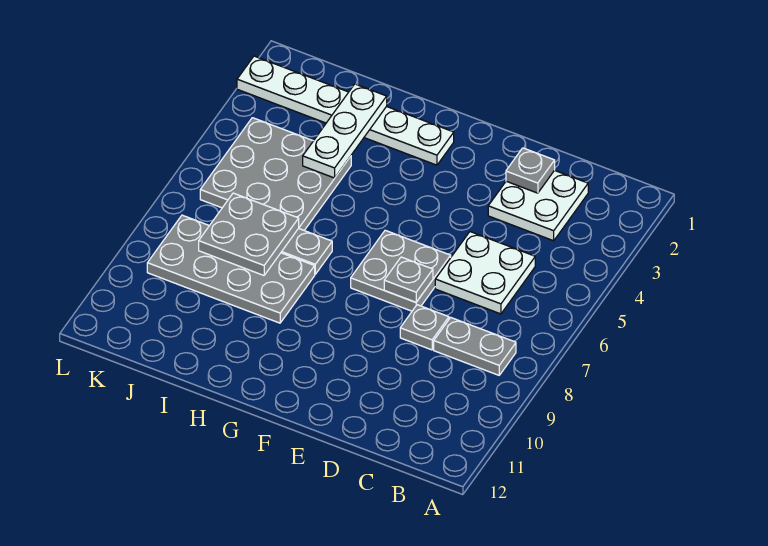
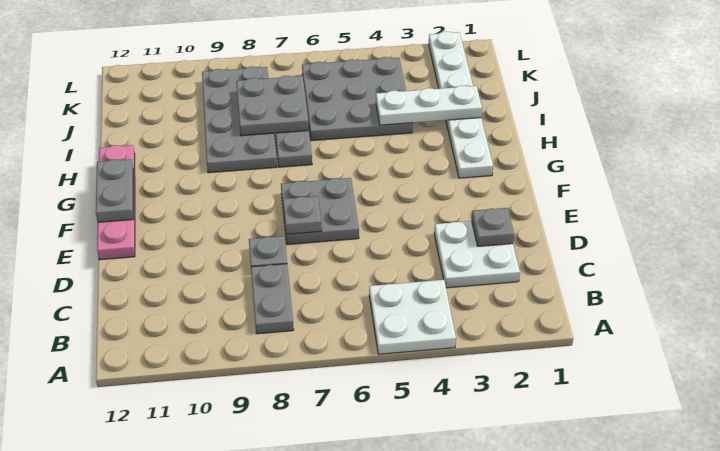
white plate C5:D6 level 1 -> white plate A4:B5 level 1
none -> pink plate E12:H12 level 1
none -> grey plate F12:G12 level 2

